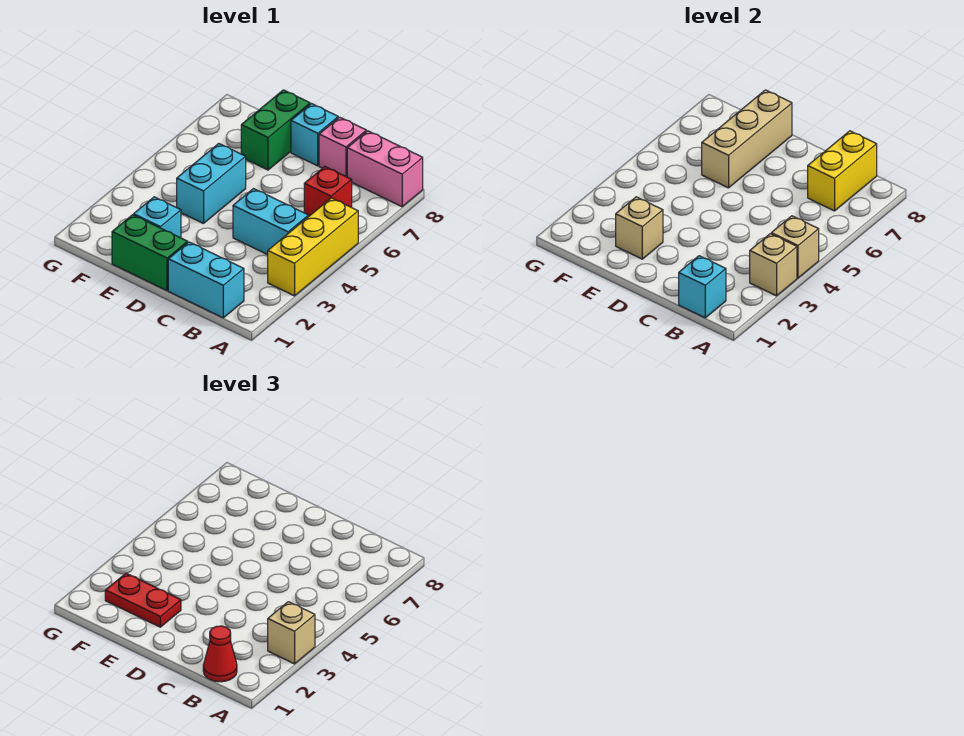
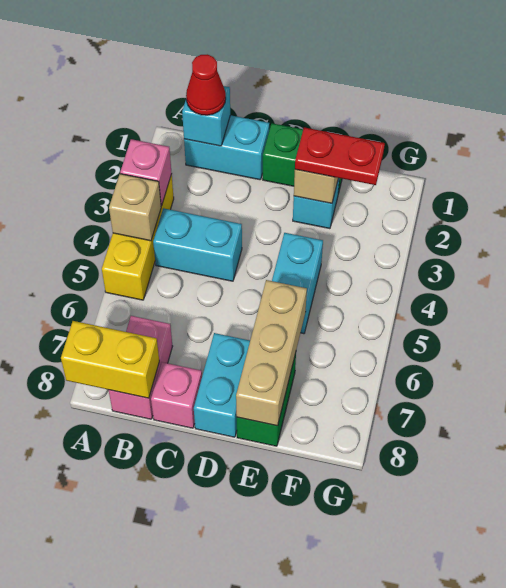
tan brick A3 level 2 -> pink brick A3 level 2
tan brick A3 level 3 -> none
pink brick A8:B8 level 1 -> pink brick B7:B8 level 1
red brick B6 level 1 -> none
yellow brick B7:B8 level 2 -> yellow brick A8:B8 level 2
cyan brick D8 level 1 -> cyan brick D7:D8 level 1

